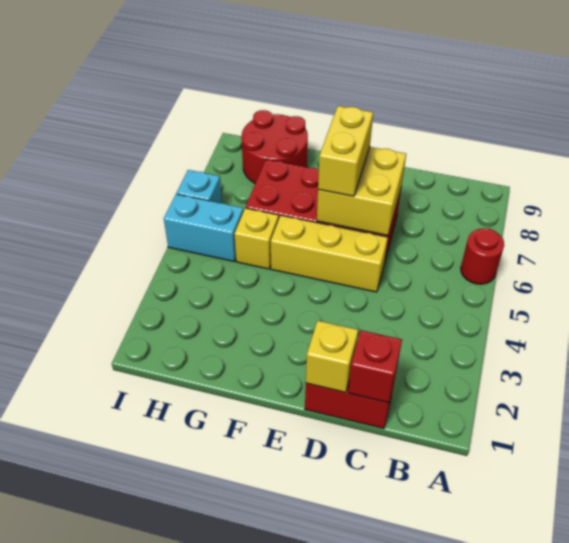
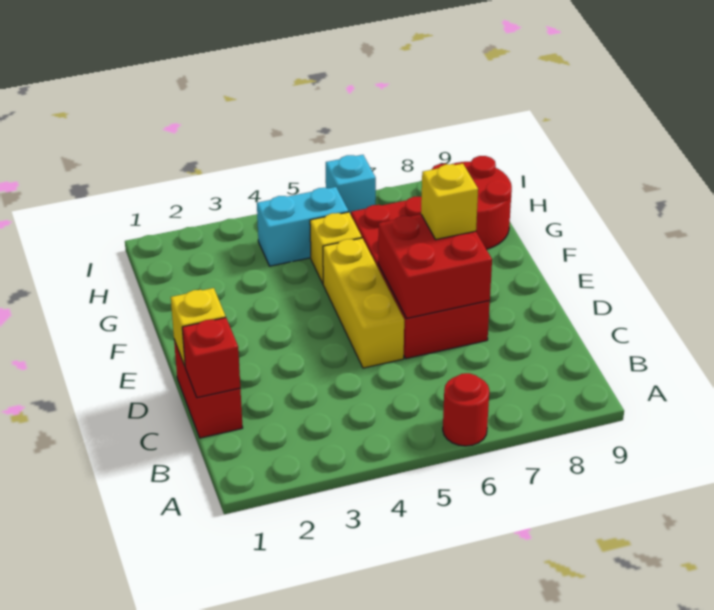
yellow brick D6:E7 level 2 -> red brick D6:E7 level 2
yellow brick E6:E7 level 3 -> yellow brick E7 level 3
cyan brick H5:I5 level 1 -> cyan brick H4:H5 level 1

